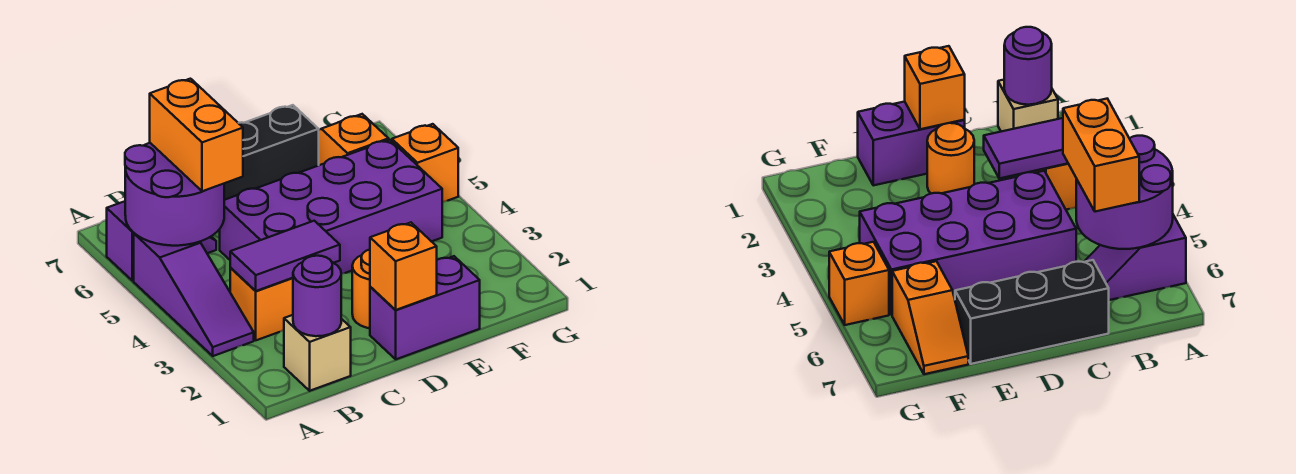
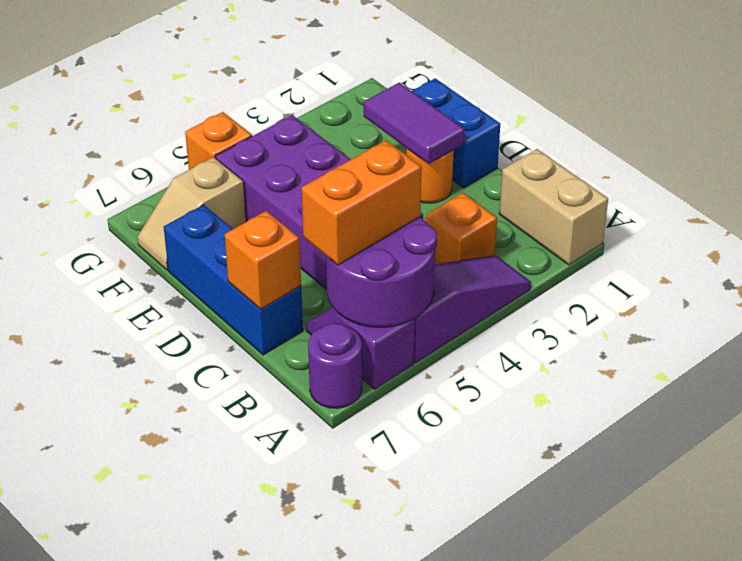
tan brick B1 level 1 -> tan brick A1:B1 level 1
purple round brick B1 level 2 -> purple round brick A7 level 1
purple tile B3:C3 level 2 -> purple tile D2:E2 level 2
black brick C7:E7 level 1 -> blue brick C7:E7 level 1
purple brick D1:E1 level 1 -> blue brick D1:E1 level 1
orange brick D1 level 2 -> orange brick C7 level 2
orange slope F6:F7 level 1 top 6 -> tan slope F6:F7 level 1 top 6

